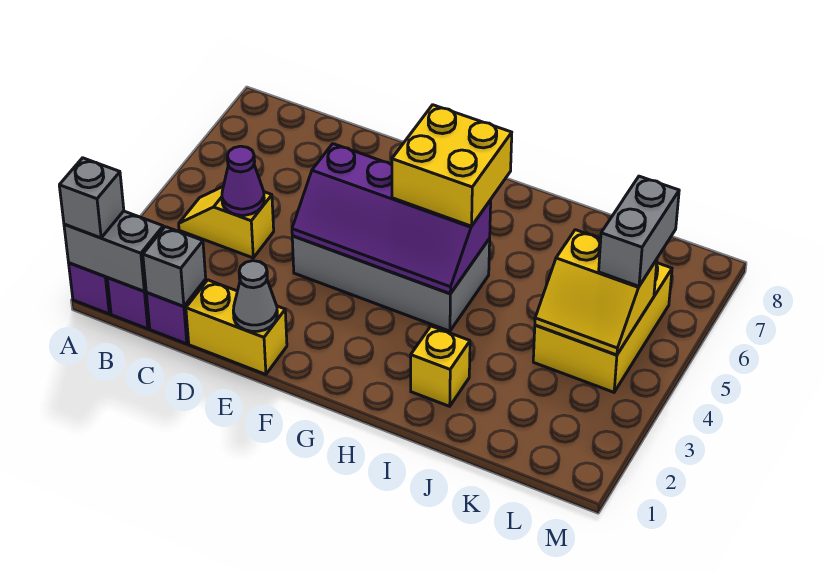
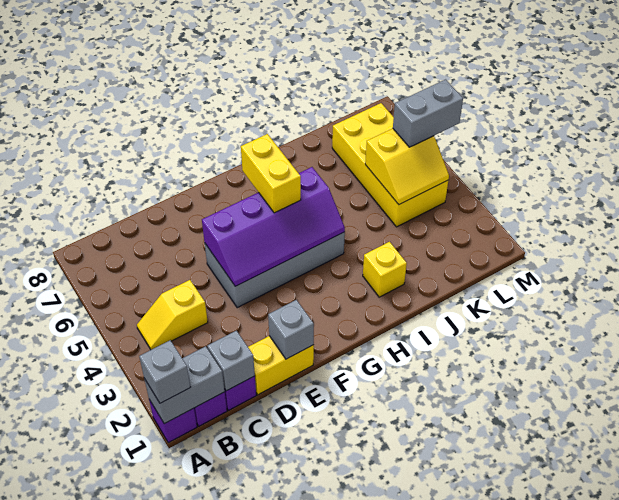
purple cone C4 level 2 -> none
grey cone E1 level 2 -> grey brick E1 level 2
yellow brick G5:H6 level 3 -> yellow brick G5:G6 level 3
yellow brick K4:L6 level 1 -> yellow brick K4:L7 level 1
grey brick L5:L6 level 3 -> grey brick L5:M5 level 3

